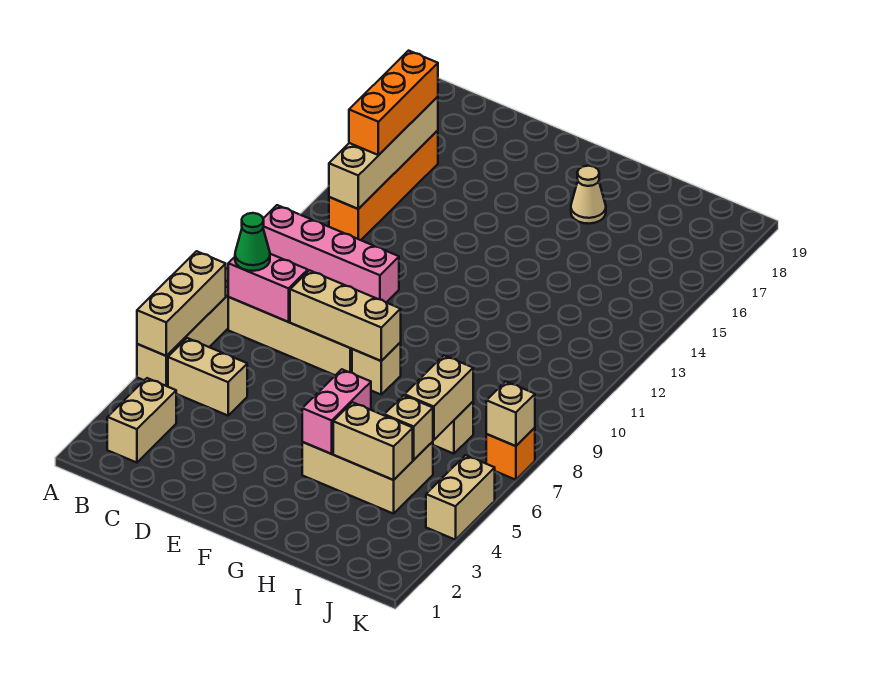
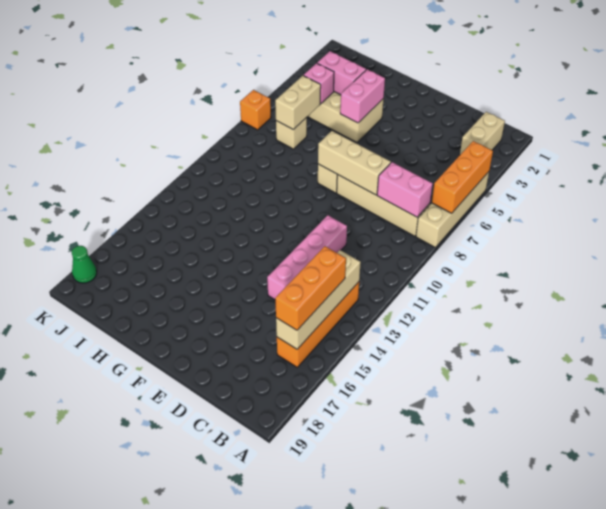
tan brick A5:A7 level 2 -> orange brick A5:A7 level 2
pink brick A11:D11 level 1 -> pink brick D11:D14 level 1
tan brick B5:C5 level 1 -> none
green cone B8 level 3 -> green cone K18 level 1
tan cone G17 level 1 -> none
tan brick H4:I4 level 2 -> pink brick H4:I4 level 2
tan brick I5 level 2 -> pink brick I5 level 2
tan brick K4:K5 level 1 -> none
tan brick K7 level 2 -> none

